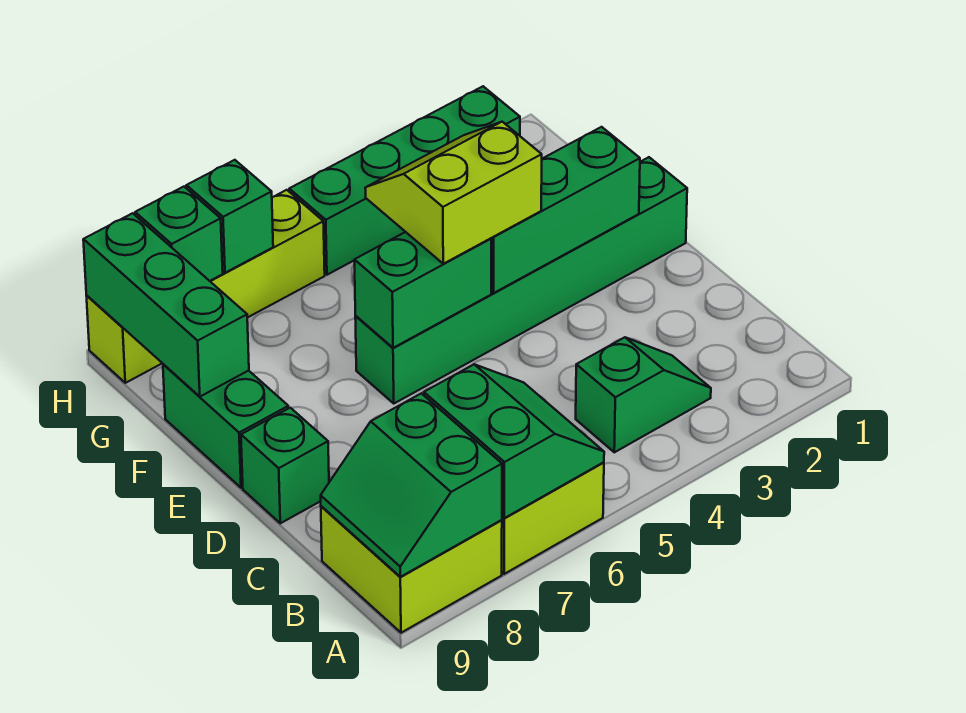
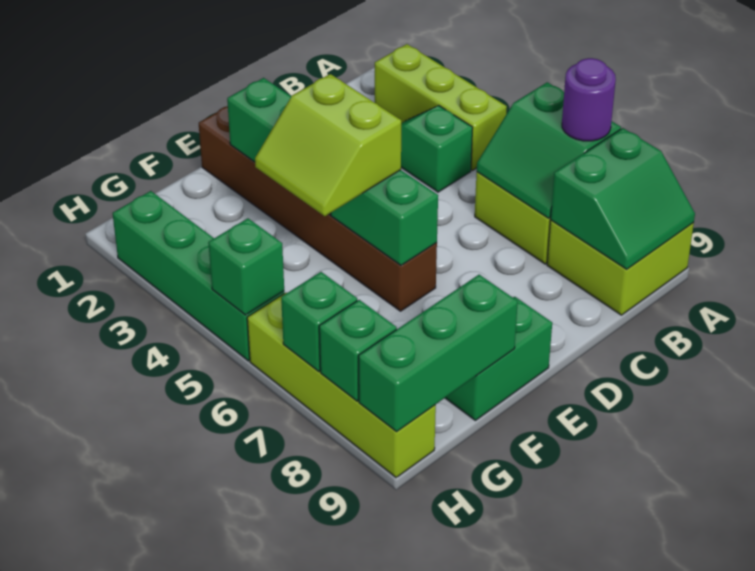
none -> lime brick A2:A4 level 1
green slope A6:B7 level 2 top 7 -> green slope A6:B7 level 2 top A
none -> purple round brick A7 level 3
green brick D9 level 1 -> green brick H5 level 2
green brick E1:E6 level 1 -> brown brick E1:E6 level 1

